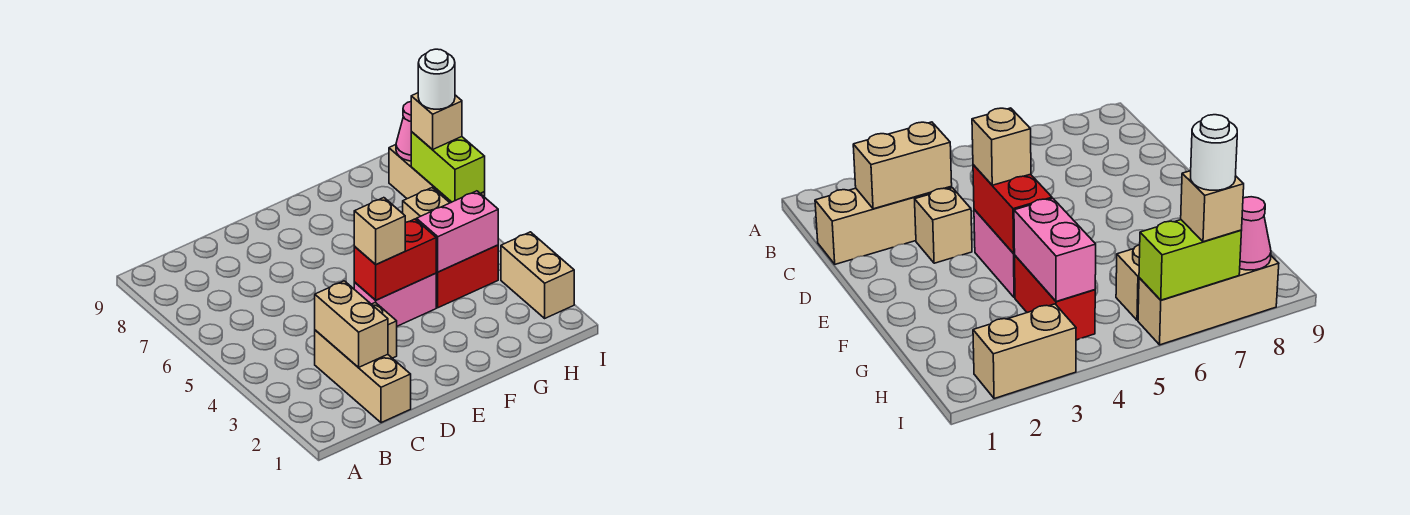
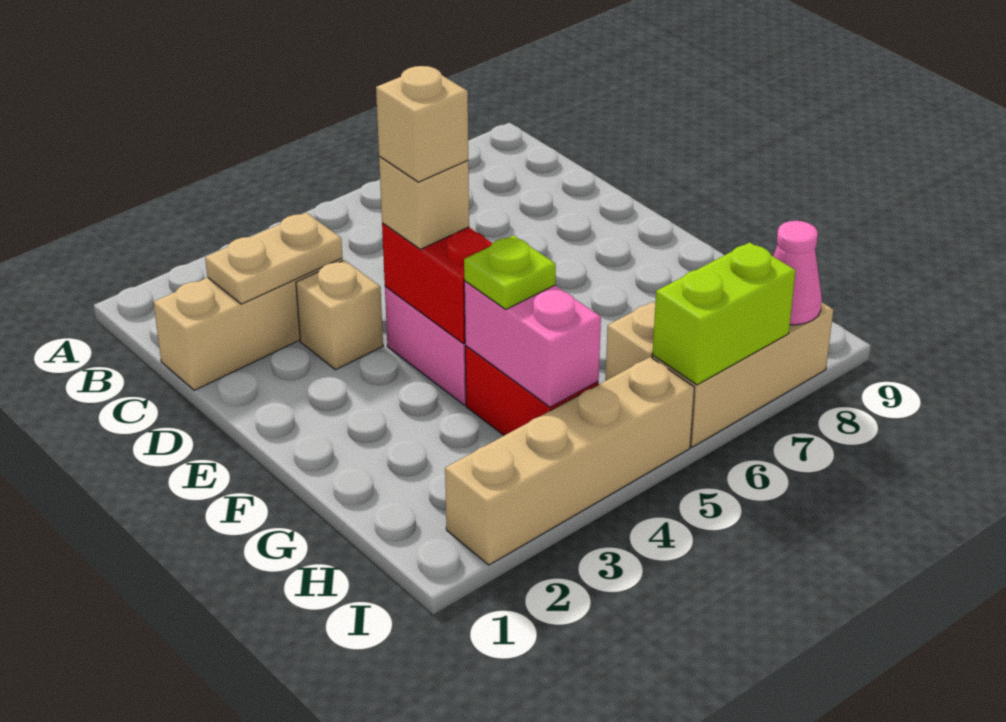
tan brick C2:C3 level 2 -> tan plate C2:C3 level 2
none -> lime plate G4 level 3
tan brick I2:I3 level 1 -> tan brick I2:I5 level 1
tan brick I7 level 3 -> tan brick E4 level 4
white round brick I7 level 4 -> none

